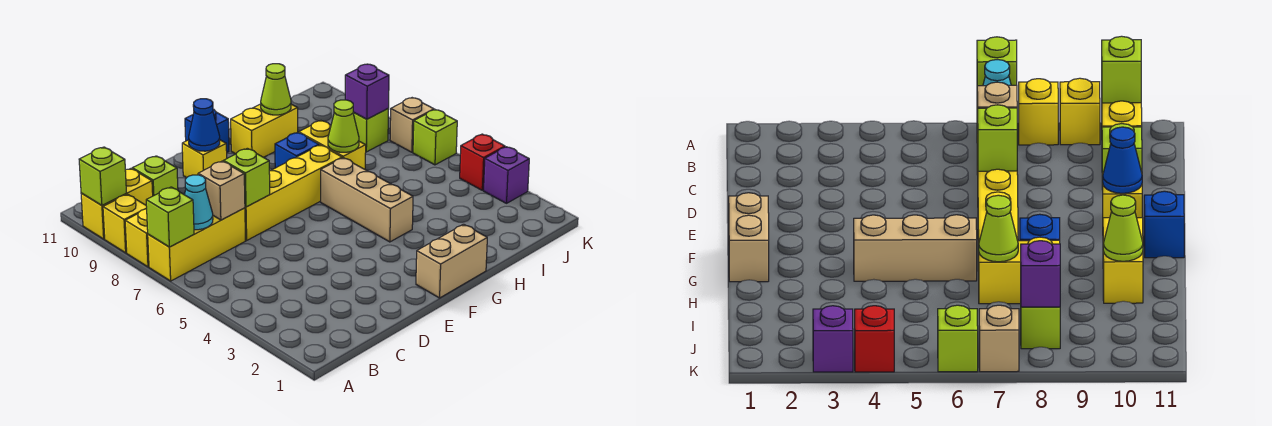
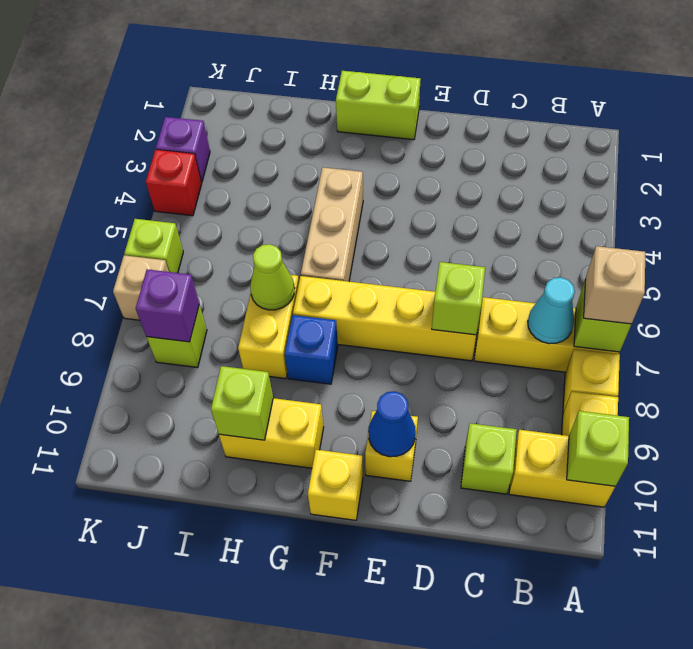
tan brick C7 level 2 -> tan brick A7 level 3
tan brick F1:G1 level 1 -> lime brick F1:G1 level 1
blue brick F11 level 1 -> yellow brick F11 level 1
lime cone H10 level 2 -> lime brick H10 level 2

